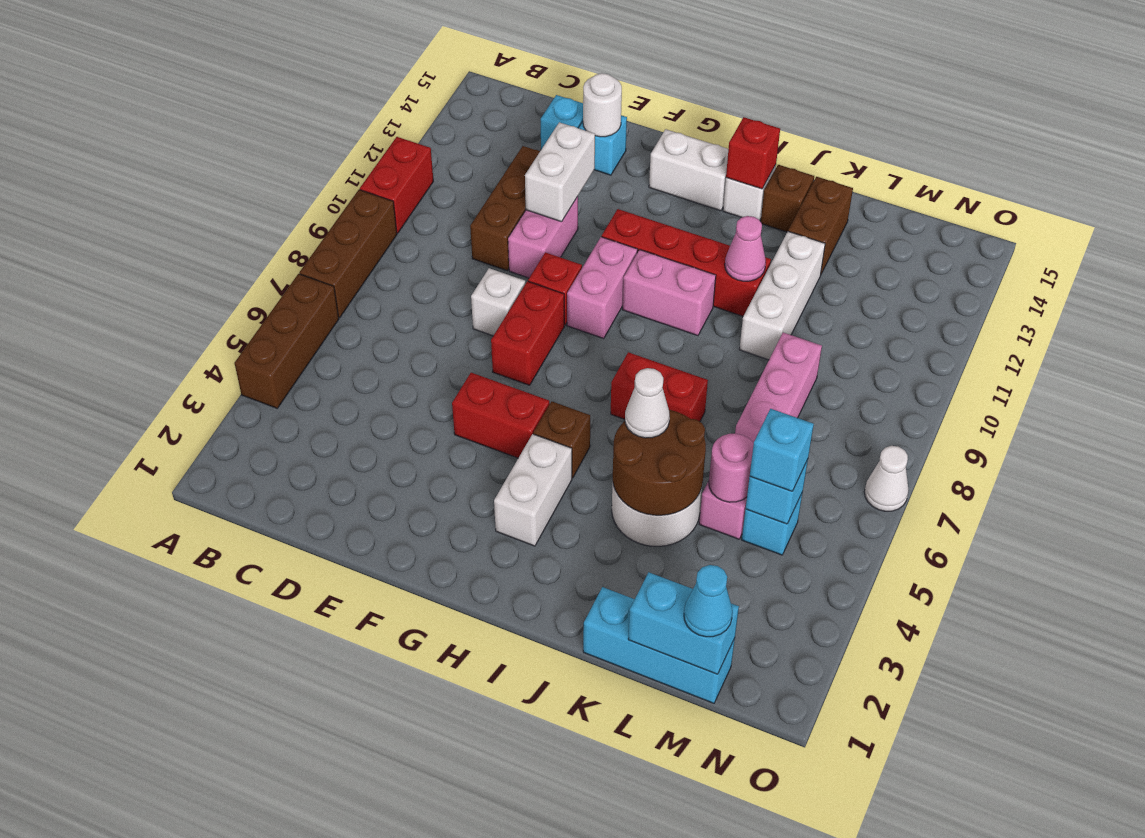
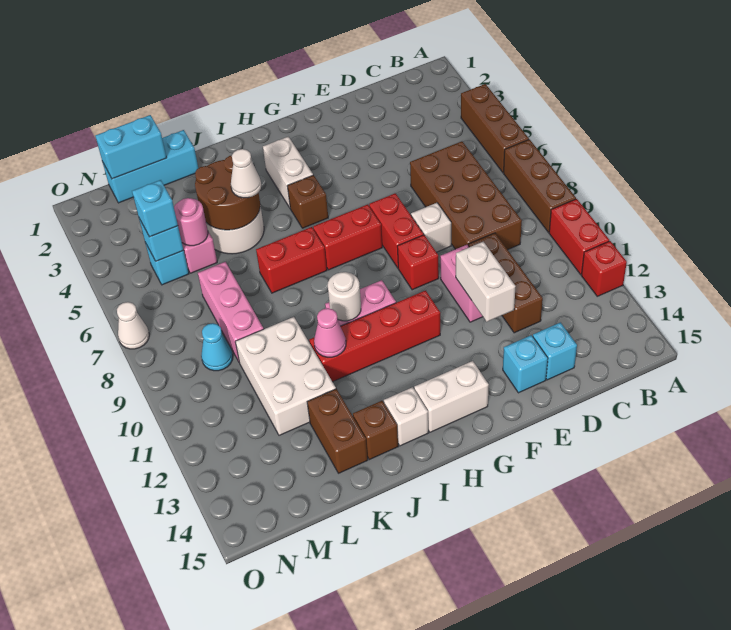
none -> brown brick C6:D9 level 1
white round brick E14 level 2 -> white round brick I10 level 2
red brick F5:G5 level 1 -> red brick G7:H7 level 1
pink brick G9:G10 level 1 -> none
red brick I14 level 2 -> red brick A12 level 1
white brick K10:K12 level 1 -> white brick K10:L12 level 1
cyan cone M1 level 3 -> cyan cone M9 level 1

